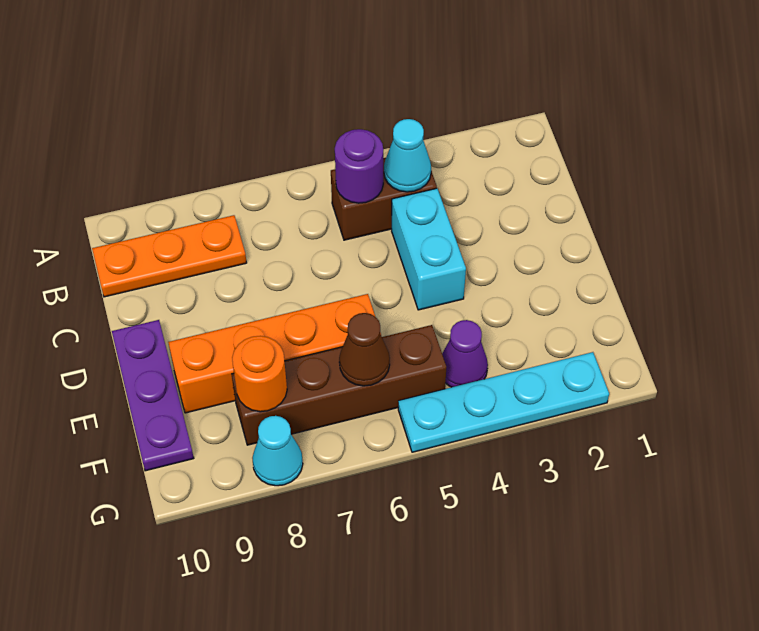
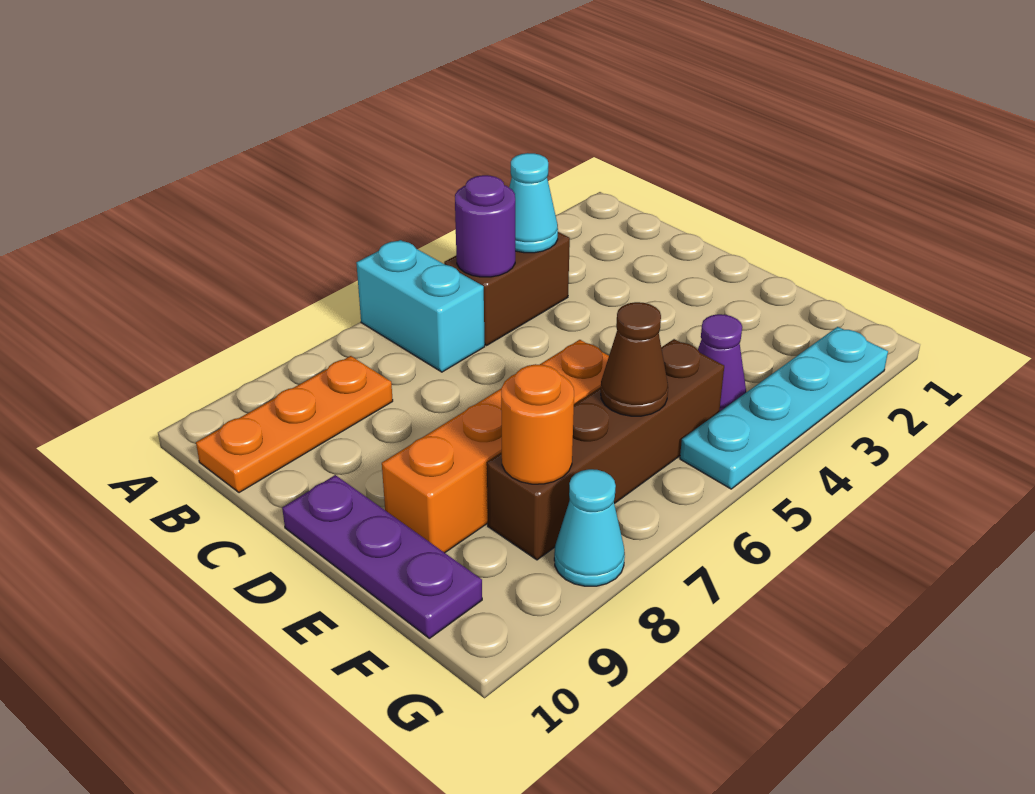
cyan brick C4:D4 level 1 -> cyan brick A6:B6 level 1

